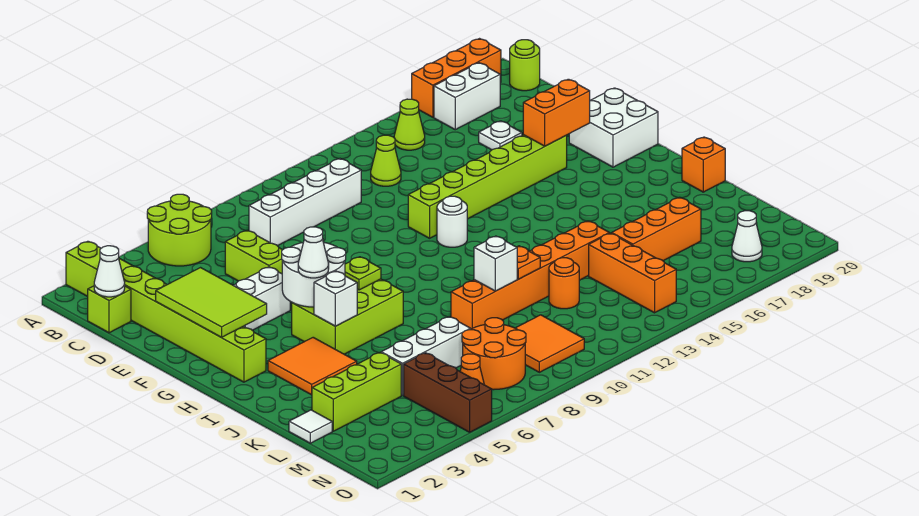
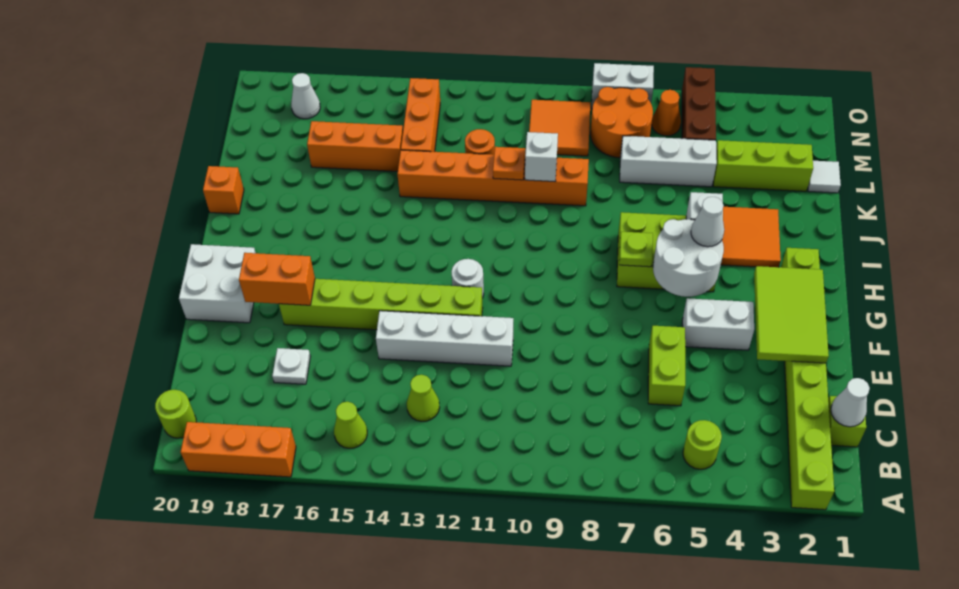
lime round brick A5:B6 level 1 -> lime round brick B5 level 1
white brick B17:B18 level 1 -> white brick O7:O8 level 1
white brick C8:C11 level 1 -> white brick E11:E14 level 1

